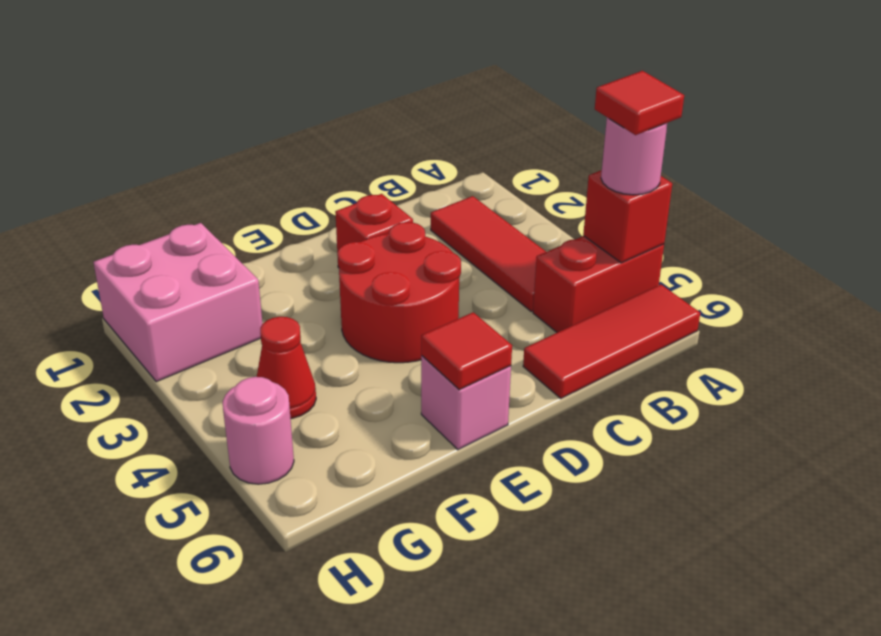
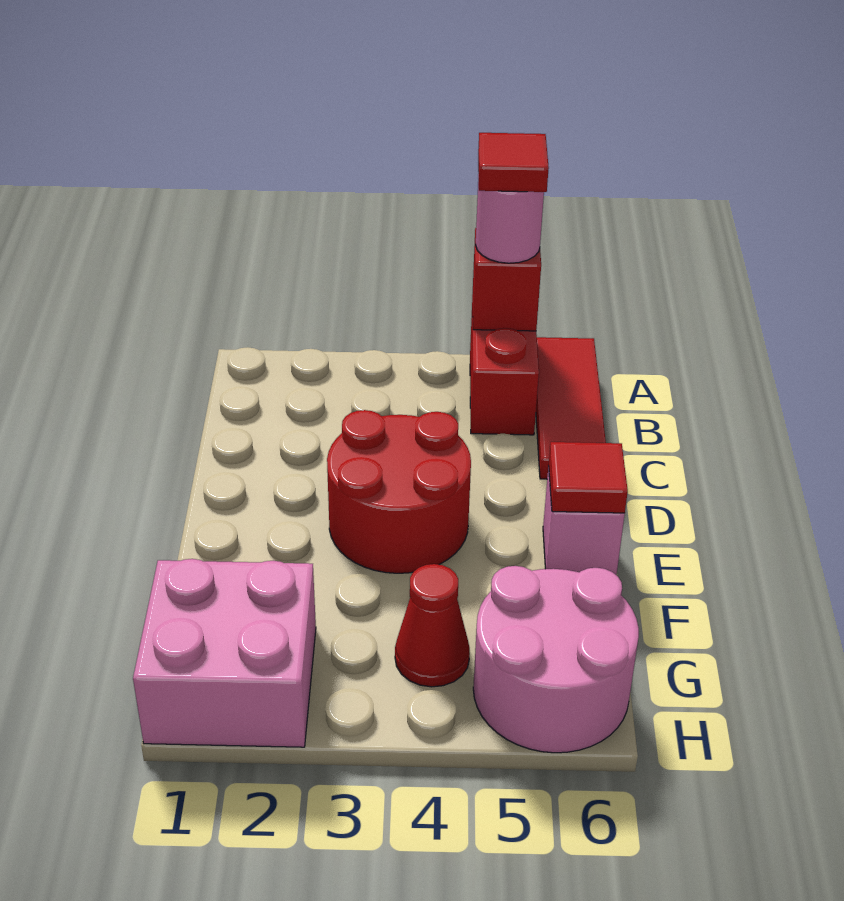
red tile B2:B4 level 1 -> none
red brick D2 level 1 -> none
pink round brick H5 level 1 -> pink round brick G5:H6 level 1

